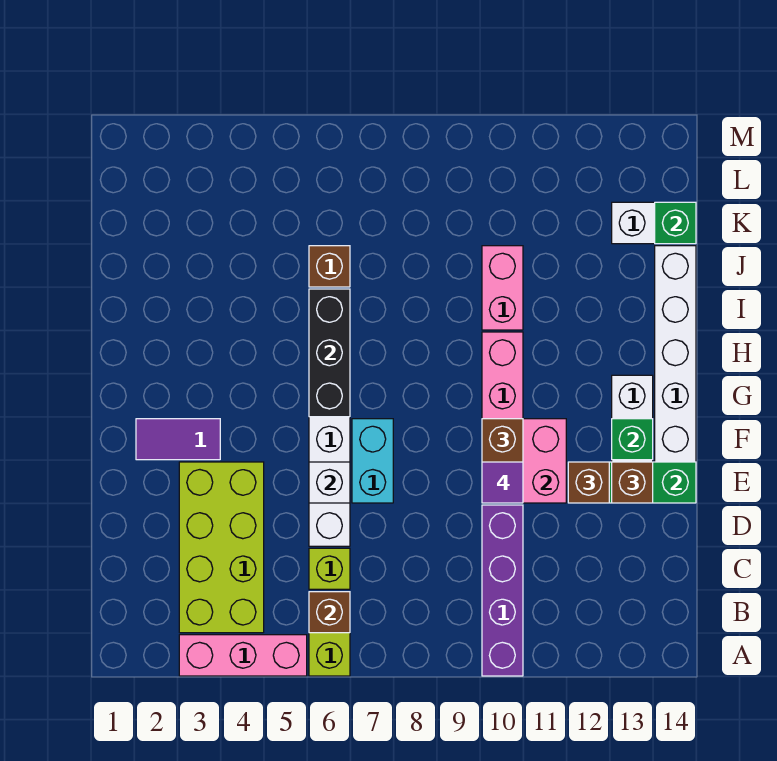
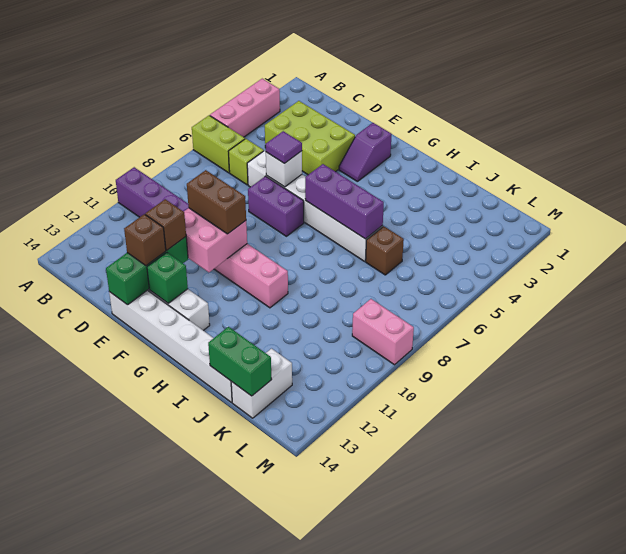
lime brick B3:E4 level 1 -> lime brick C3:E4 level 1
brown brick B6 level 2 -> none
cyan brick E7:F7 level 1 -> purple brick E7:F7 level 1
purple tile E10 level 4 -> purple tile E6 level 3
purple tile F2:F3 level 1 -> purple slope F2:F3 level 1 top 2
black brick G6:I6 level 2 -> purple brick G6:I6 level 2
pink brick I10:J10 level 1 -> pink brick L9:M9 level 1
green brick K14 level 2 -> green brick J14:K14 level 2

